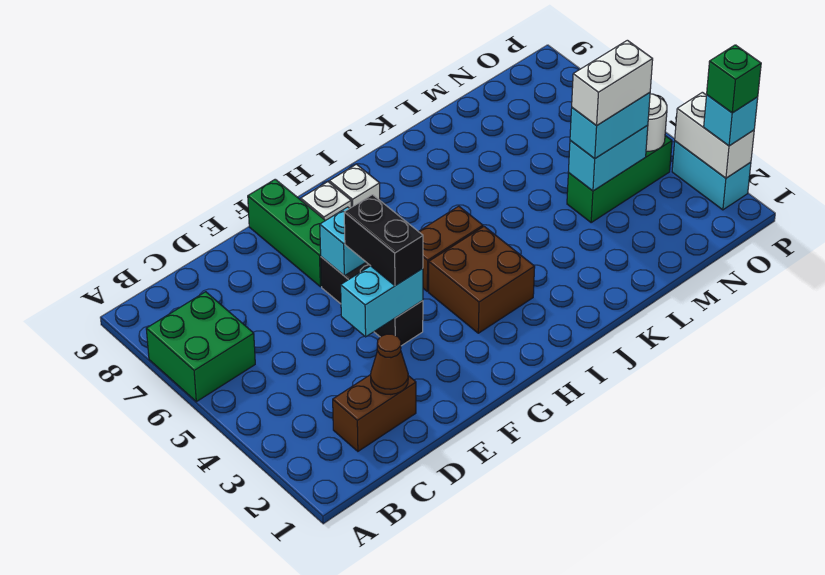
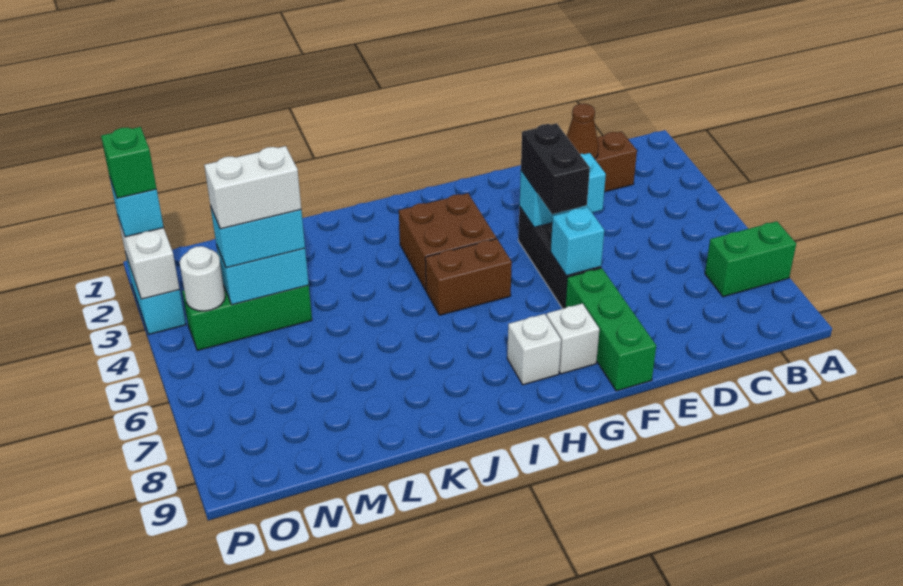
green brick A6:B7 level 1 -> green brick A7:B7 level 1

